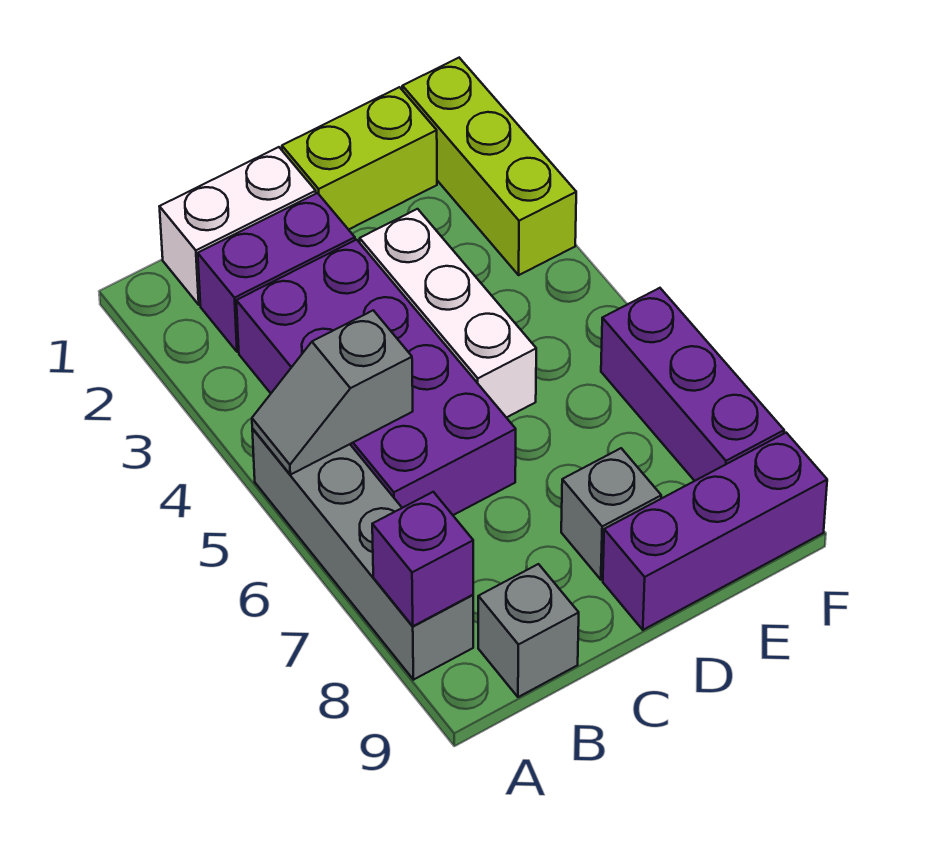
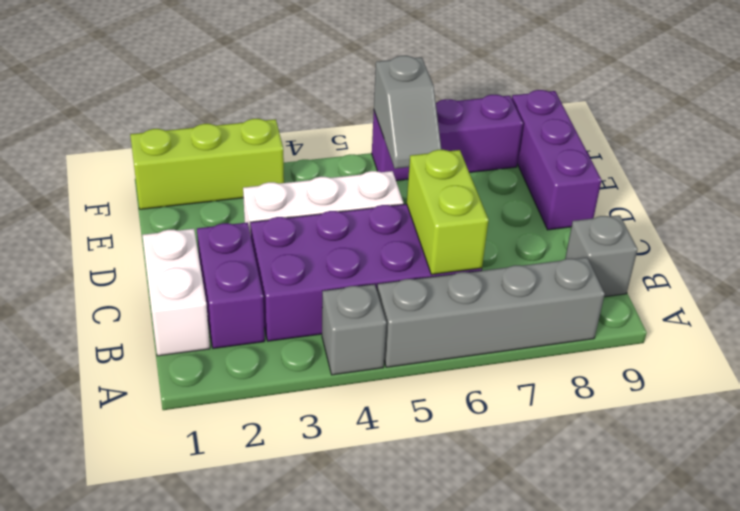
grey slope A5:B5 level 2 top B -> grey slope E6:F6 level 2 top F
purple brick A8 level 2 -> none
lime brick D1:E1 level 1 -> lime brick B6:C6 level 2
grey brick D8 level 1 -> grey brick A4 level 1

